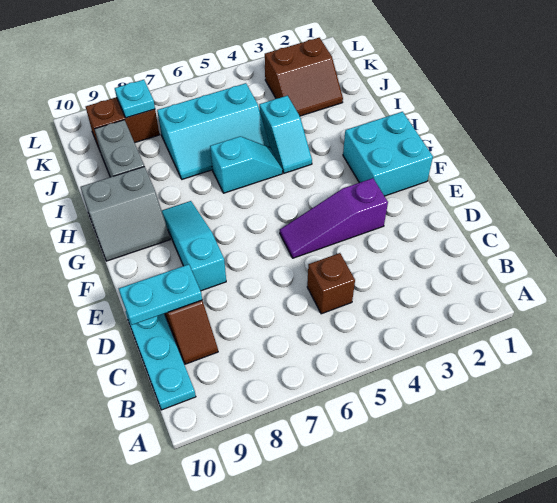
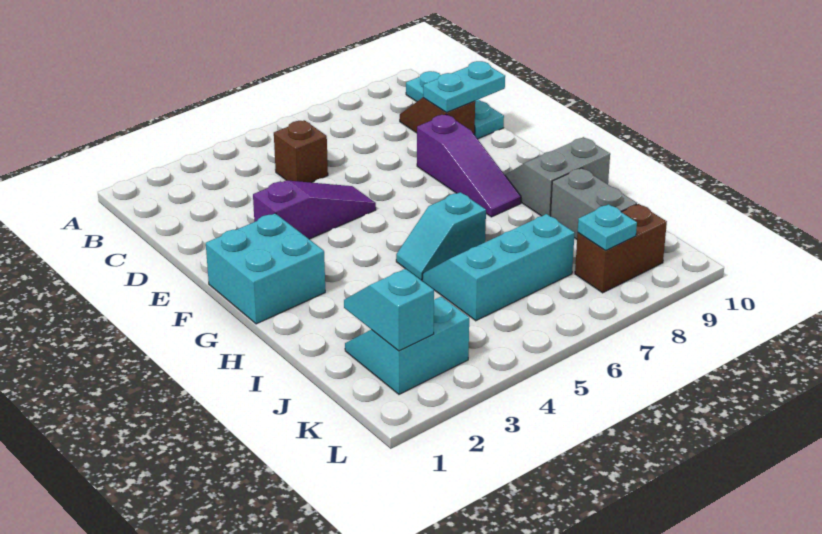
cyan slope E8:G8 level 1 top E -> purple slope E8:G8 level 1 top E
cyan slope H4:I4 level 1 top I -> cyan slope J2:K2 level 2 top K
brown slope J2:K3 level 1 top K -> cyan slope J2:K3 level 1 top K

